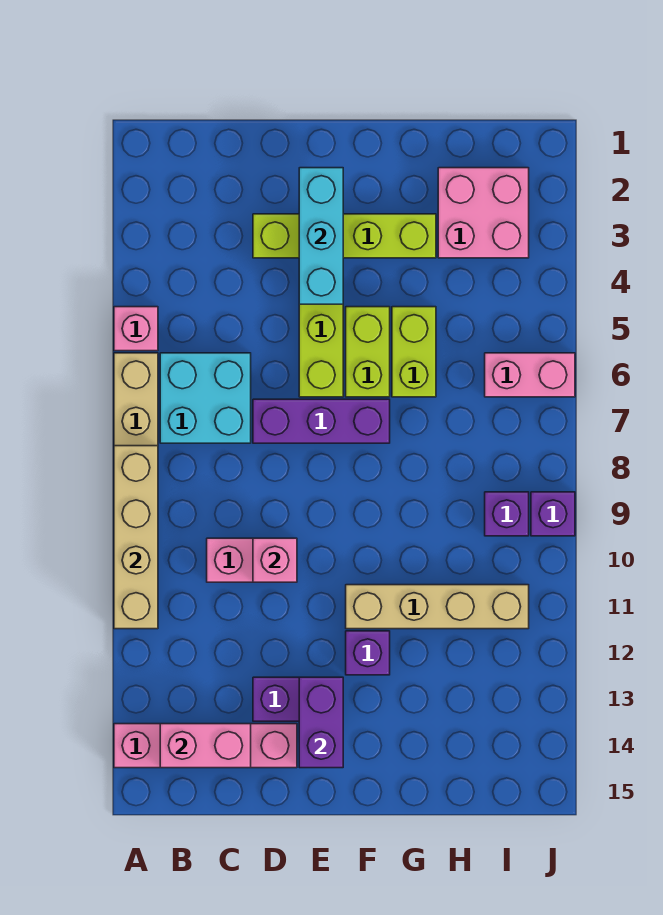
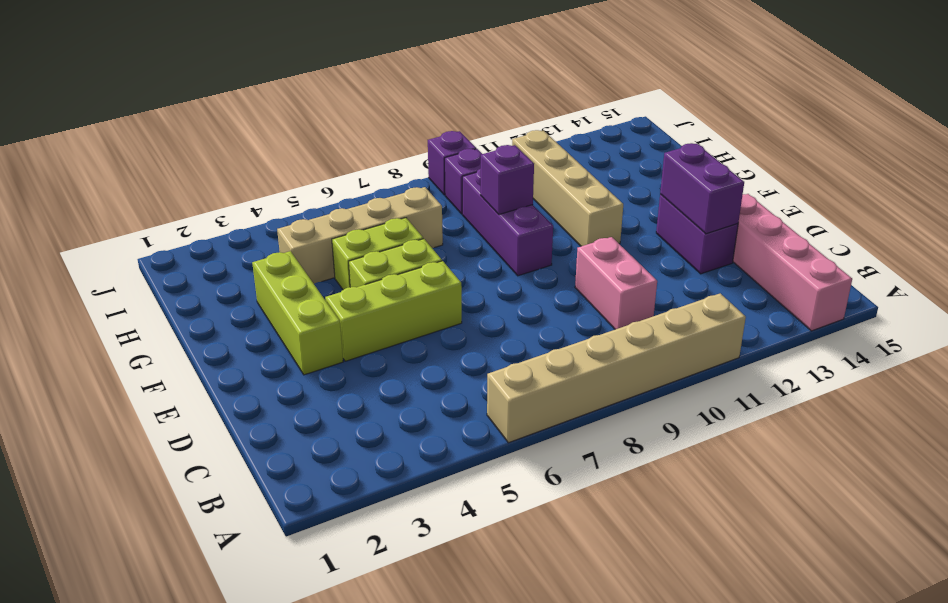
pink brick A5 level 1 -> none
tan brick A8:A11 level 2 -> tan brick H4:H7 level 1
cyan brick B6:C7 level 1 -> none
pink brick B14:C14 level 2 -> none
lime brick D3:G3 level 1 -> lime brick E3:G3 level 1
purple brick D7:F7 level 1 -> purple brick F9:H9 level 1
pink brick D10 level 2 -> none
cyan brick E2:E4 level 2 -> none
purple brick E13:E14 level 2 -> purple brick D13:E13 level 2
purple brick F12 level 1 -> purple brick G9 level 2
pink brick H2:I3 level 1 -> none
pink brick I6:J6 level 1 -> none

